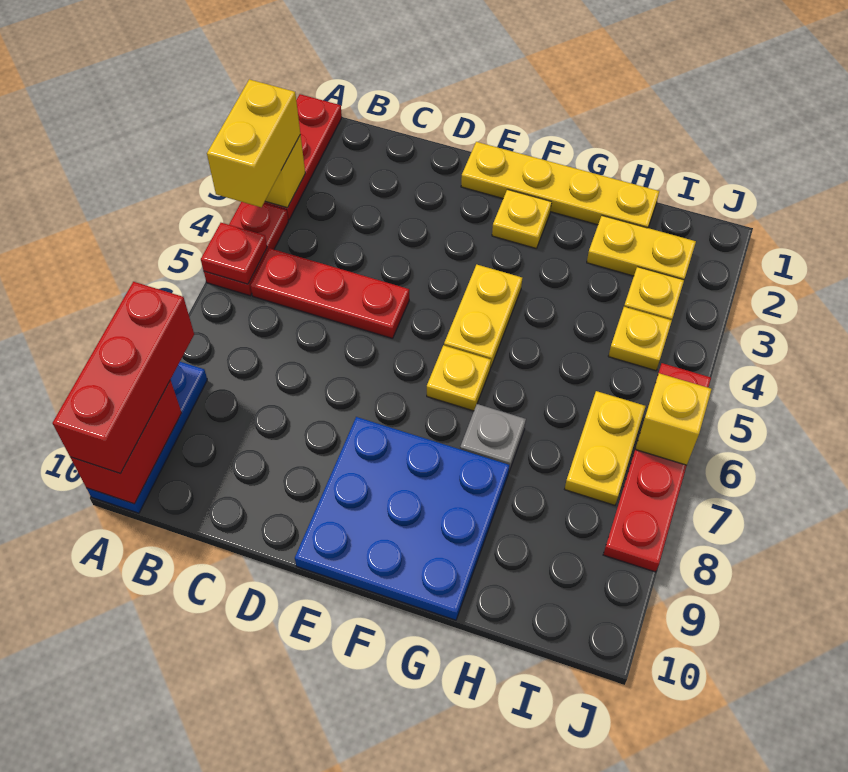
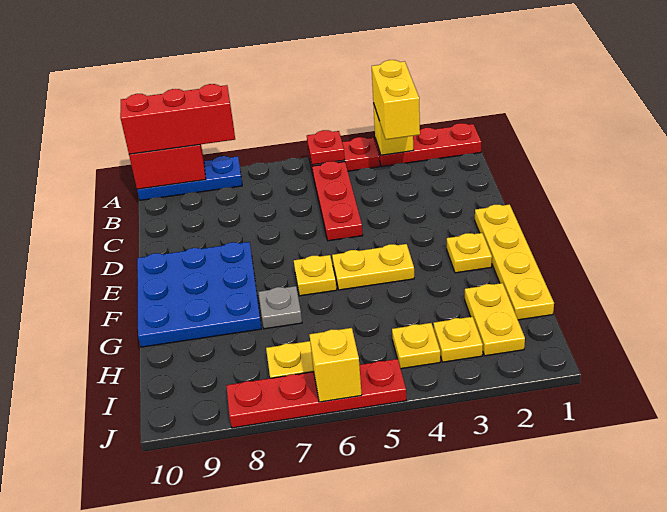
yellow brick A3:A4 level 3 -> yellow brick A3:B3 level 3

